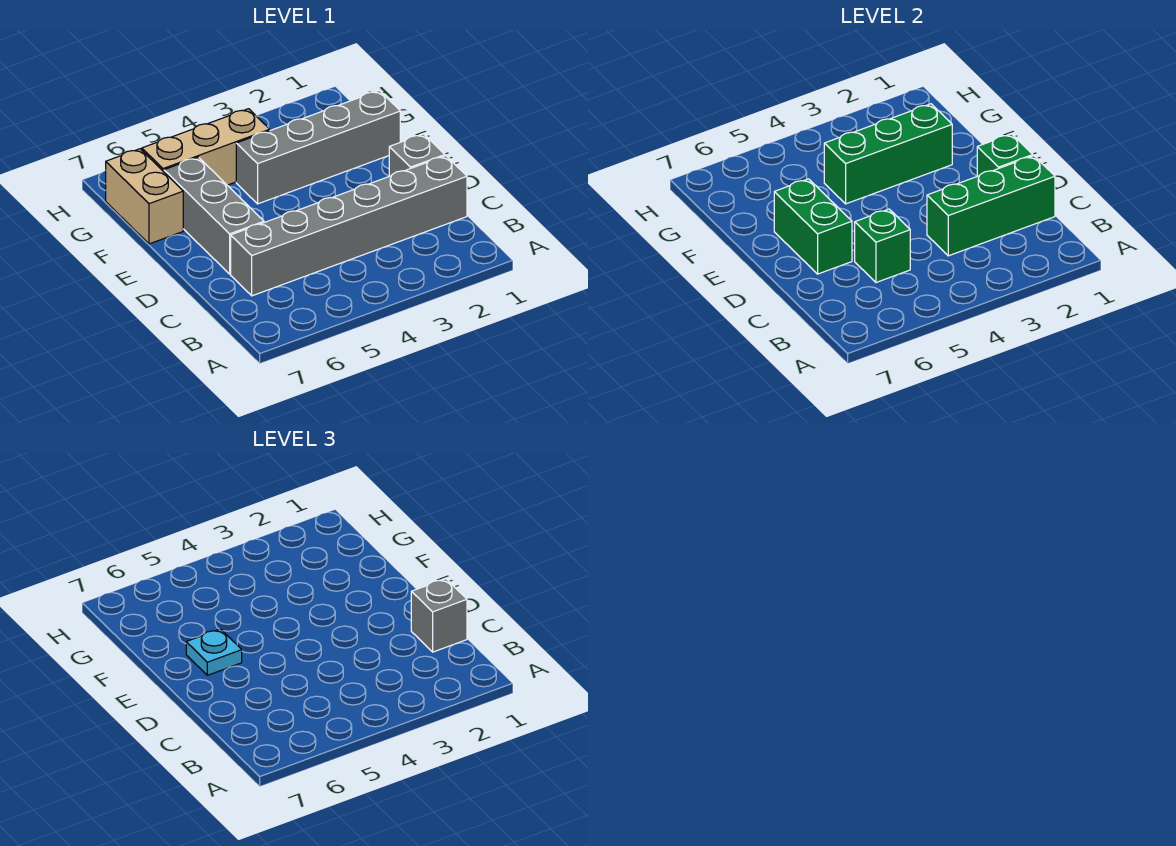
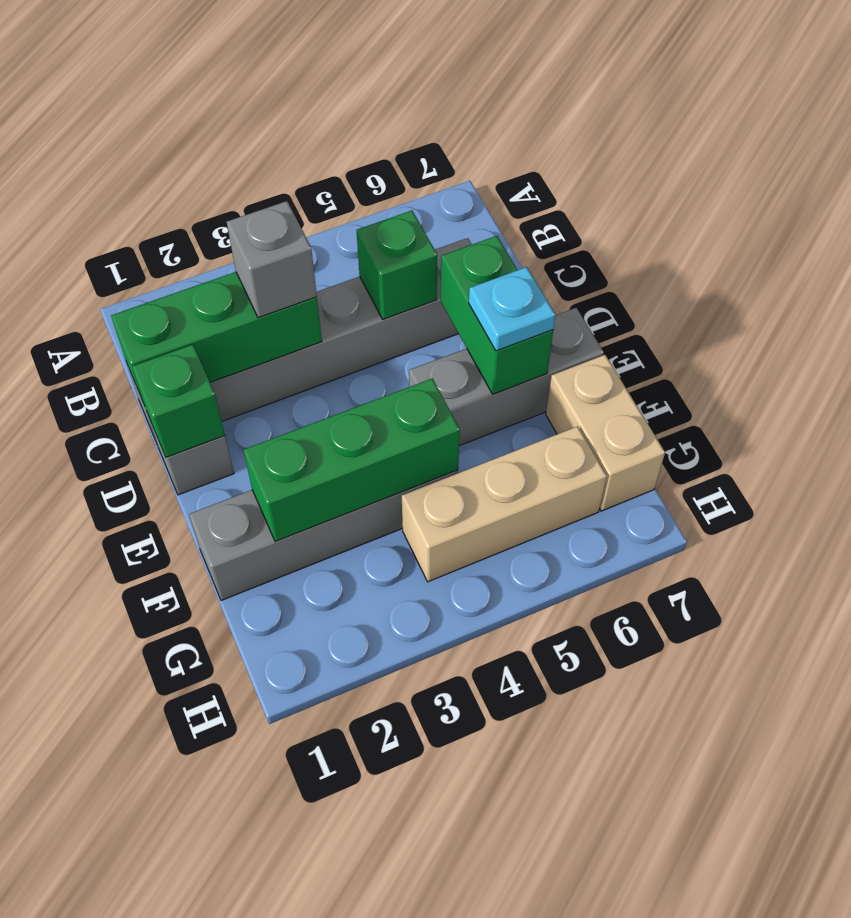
grey brick C1 level 3 -> grey brick C3 level 3
grey brick D6:F6 level 1 -> grey brick E5:E7 level 1

